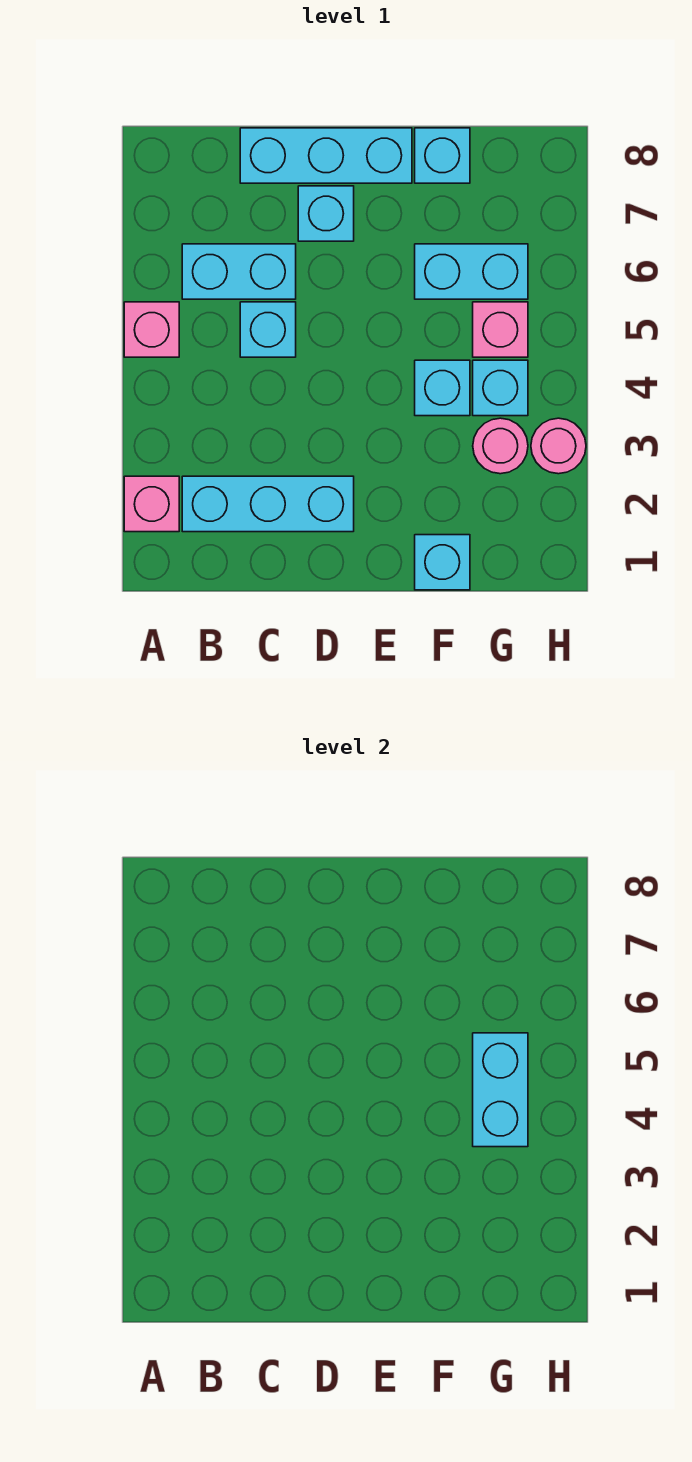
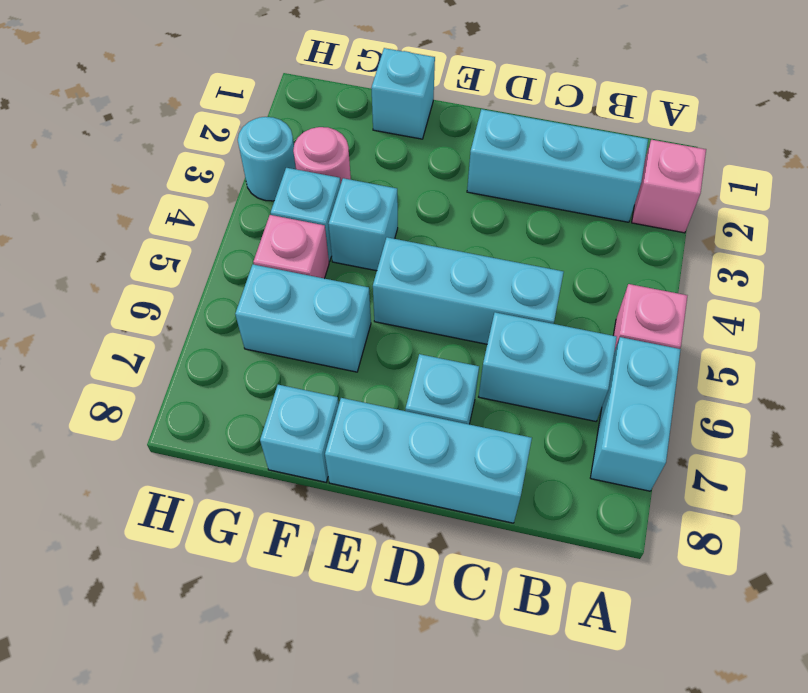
cyan brick C5 level 1 -> cyan brick C5:E5 level 1
cyan brick G4:G5 level 2 -> cyan brick A6:A7 level 1
pink round brick H3 level 1 -> cyan round brick H3 level 1

